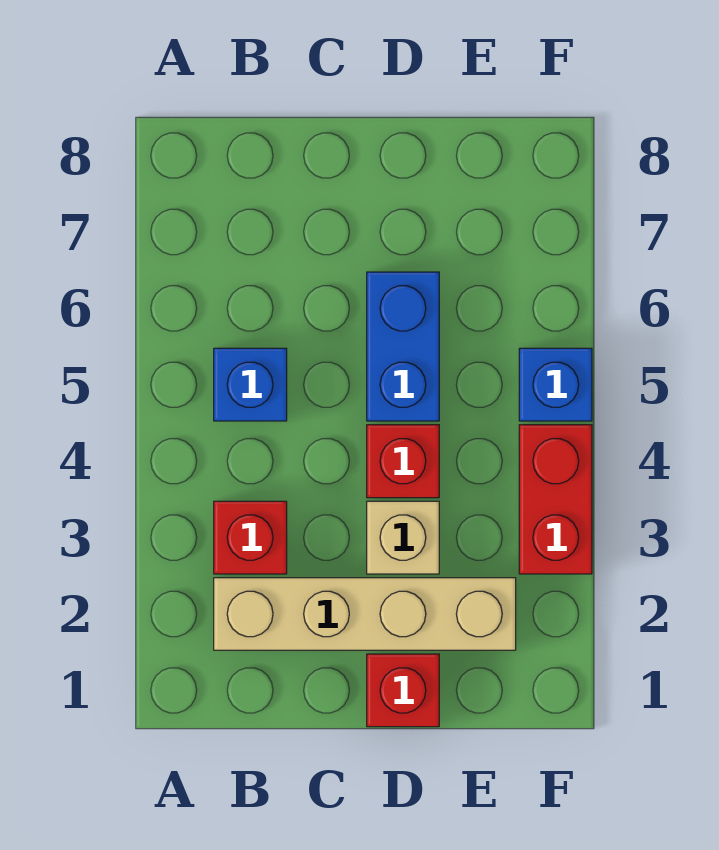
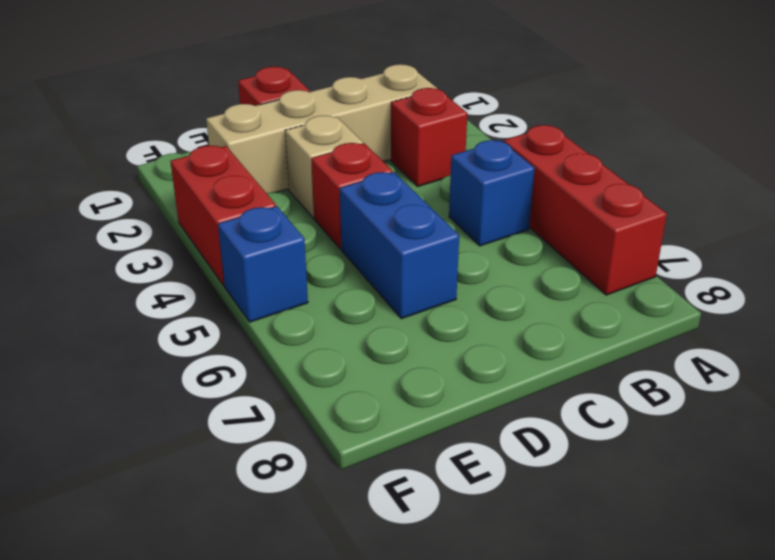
none -> red brick A5:A7 level 1

